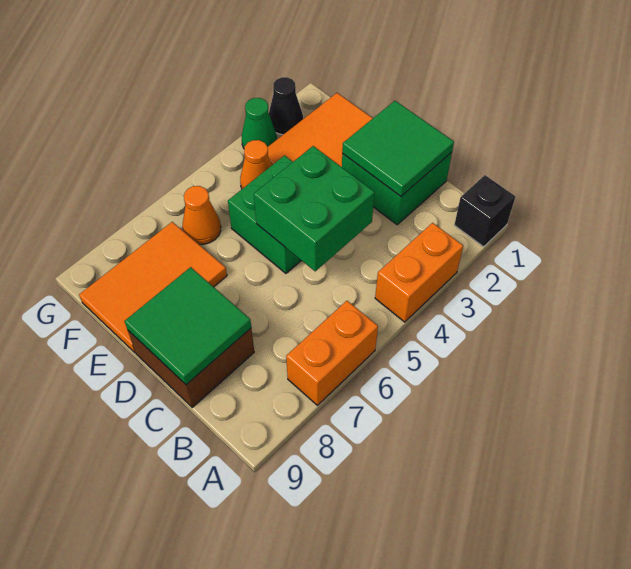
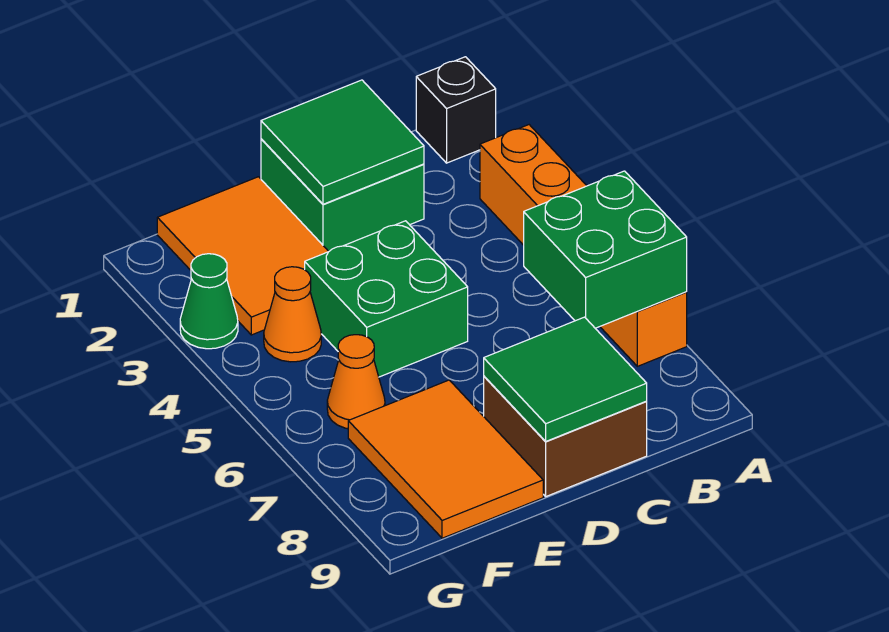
green brick C4:D5 level 2 -> green brick A6:B7 level 2
black cone G2 level 1 -> none

